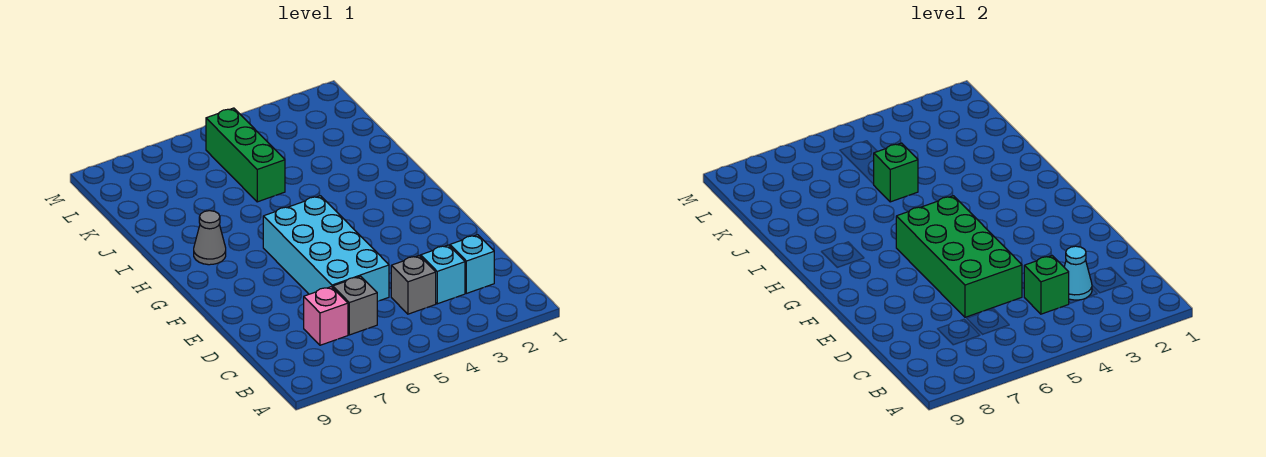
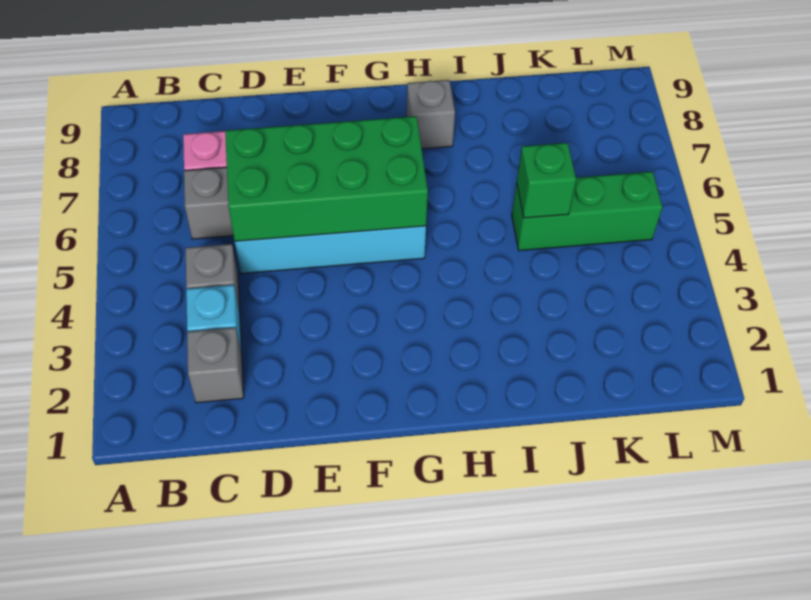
cyan brick C2 level 1 -> grey brick C2 level 1
cyan cone C3 level 2 -> none
green brick C4 level 2 -> none
grey cone H8 level 1 -> grey brick H8 level 1

